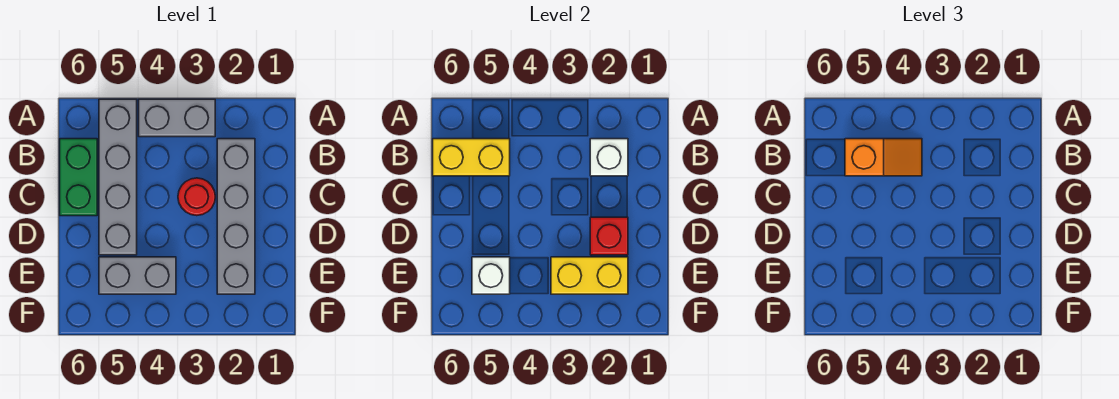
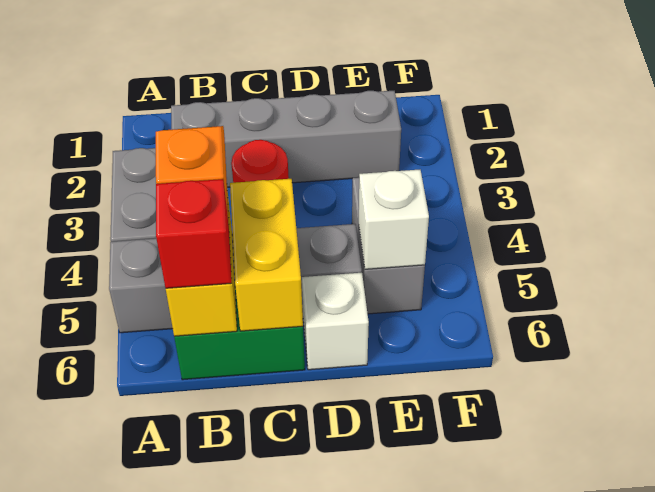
white brick B2 level 2 -> white brick D6 level 1
red brick D2 level 2 -> red brick B6 level 3
yellow brick E2:E3 level 2 -> yellow brick C5:C6 level 2

